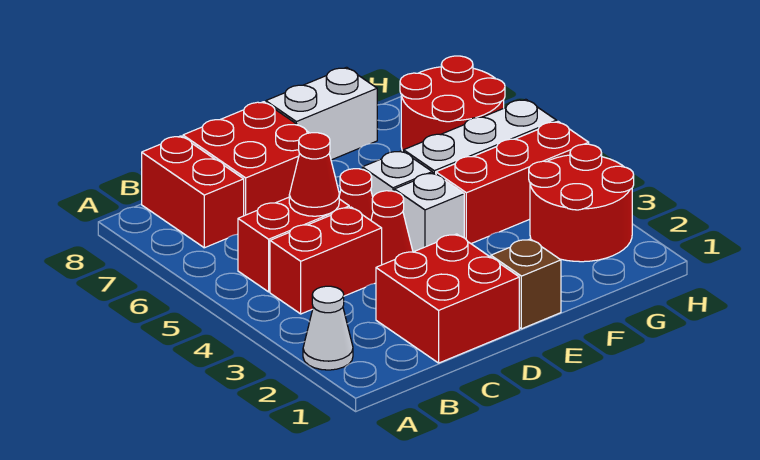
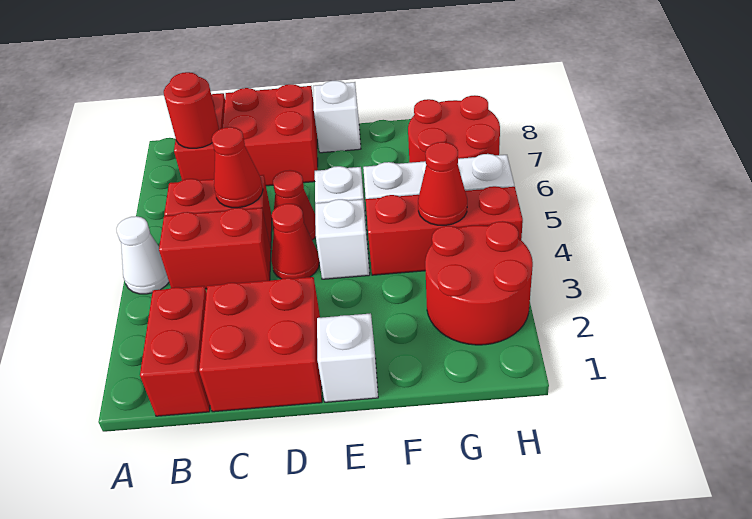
white cone A2 level 1 -> white cone A4 level 1
none -> red brick B1:B2 level 1
none -> red round brick B7 level 2
brown brick E1 level 1 -> white brick E1 level 1
white brick E8:F8 level 1 -> white brick E8 level 1
none -> red cone G4 level 2

